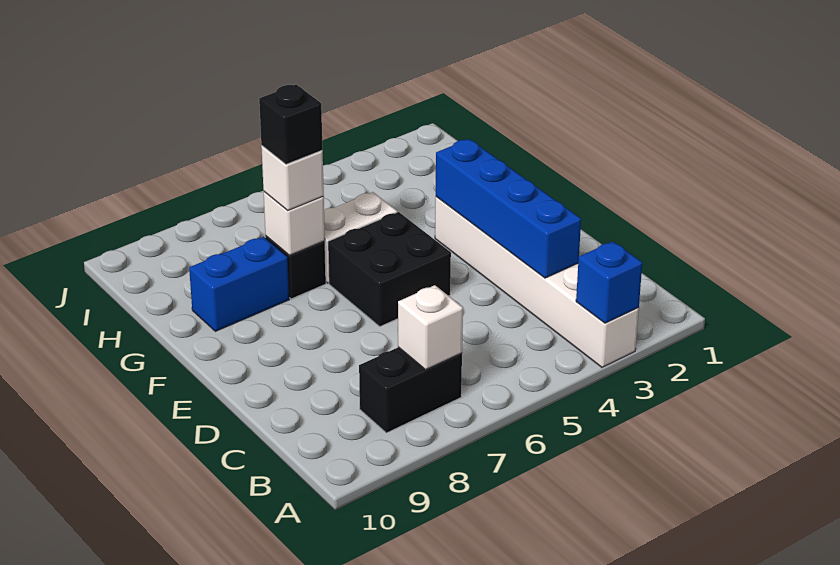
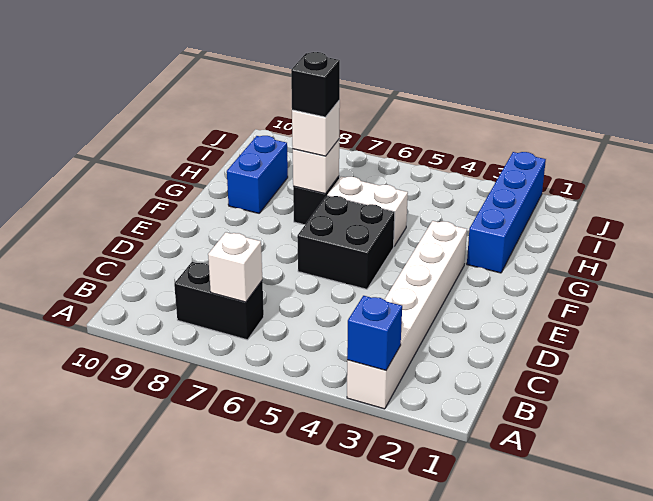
blue brick C3:F3 level 2 -> blue brick G2:J2 level 1
blue brick G8:G9 level 1 -> blue brick G9:H9 level 1

